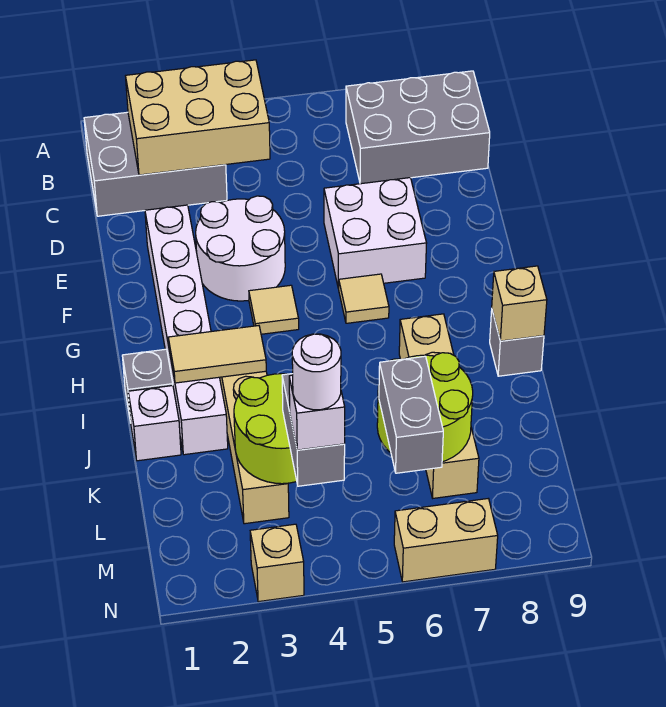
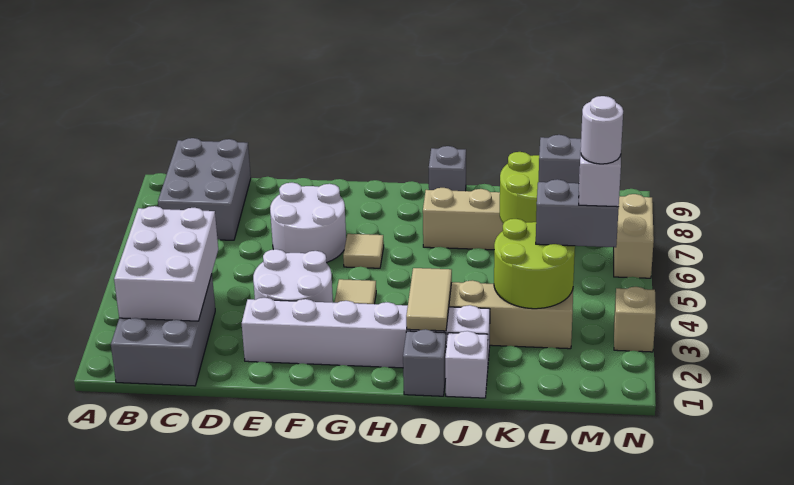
tan brick B2:C4 level 2 -> white brick B2:C4 level 2
white brick E6:F7 level 1 -> white round brick E6:F7 level 1
tan brick I9 level 2 -> none

